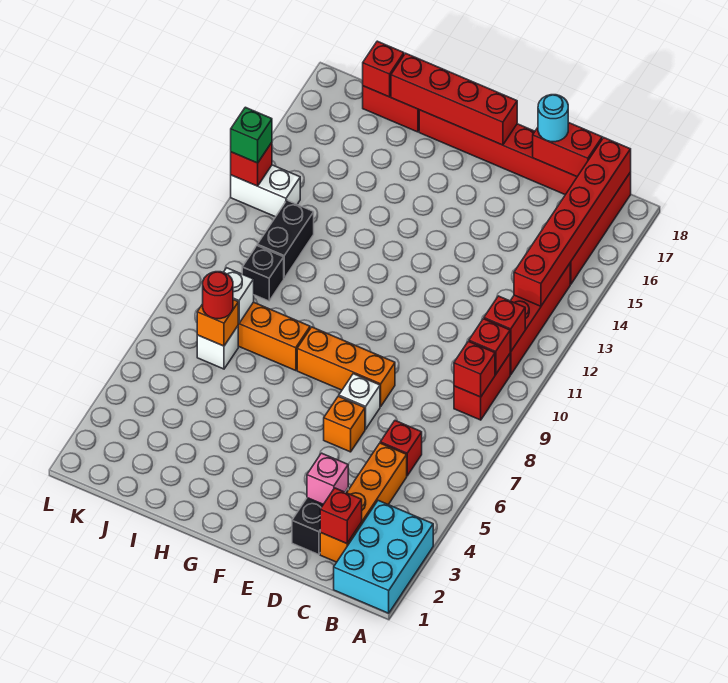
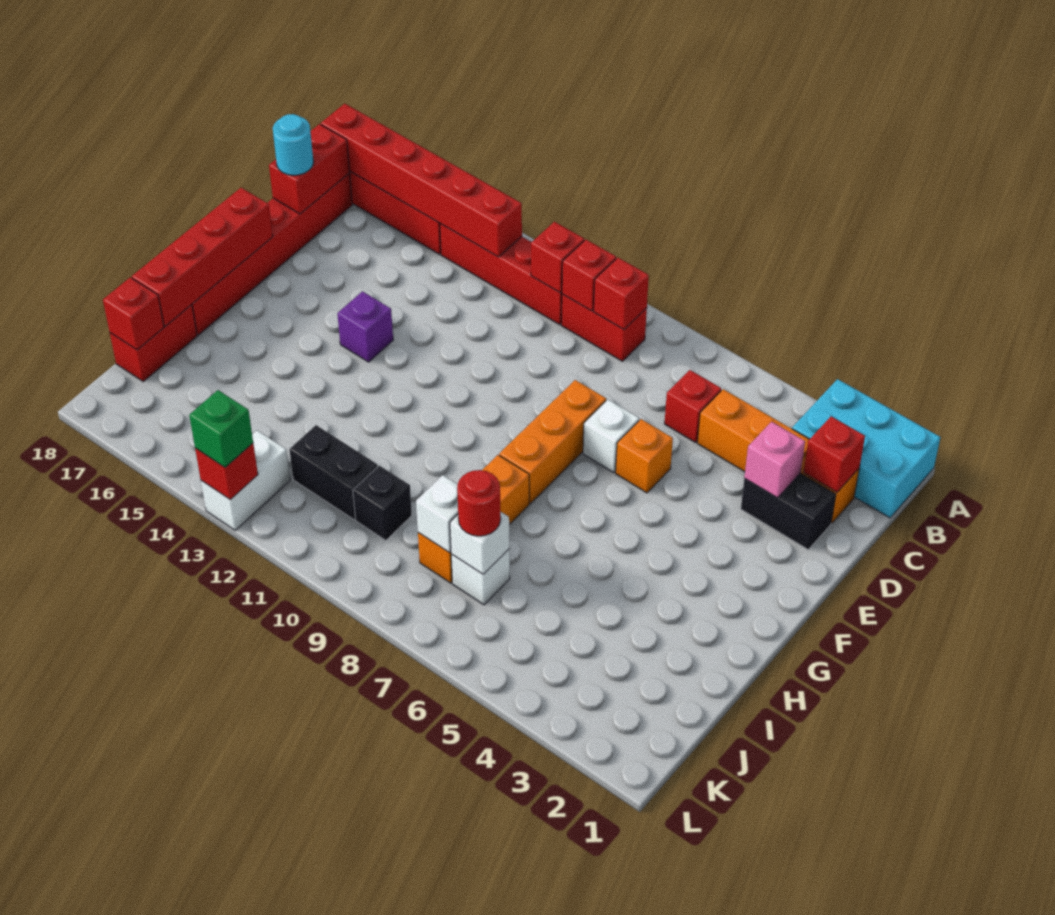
none -> purple brick F14 level 1
orange brick J7 level 2 -> white brick J7 level 2

